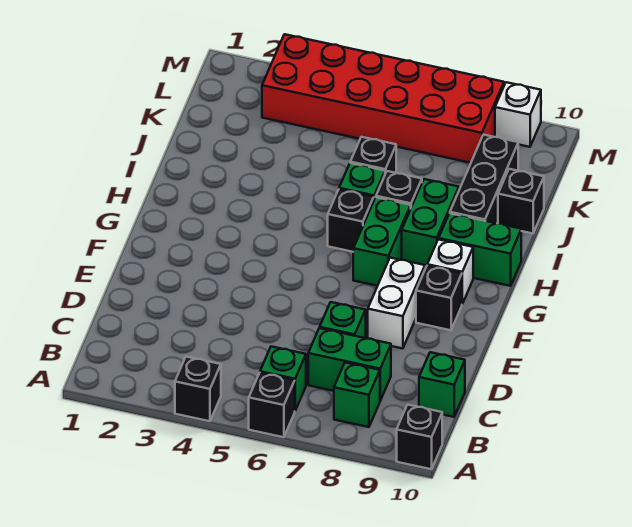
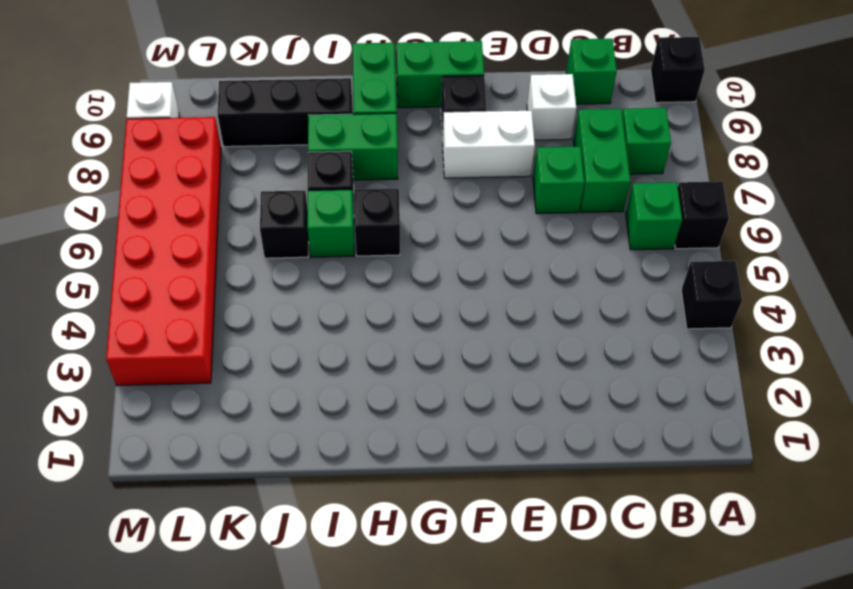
green brick G7:H7 level 1 -> green brick F10:G10 level 1
white brick G9 level 1 -> white brick D9 level 1
black brick J10 level 1 -> none

